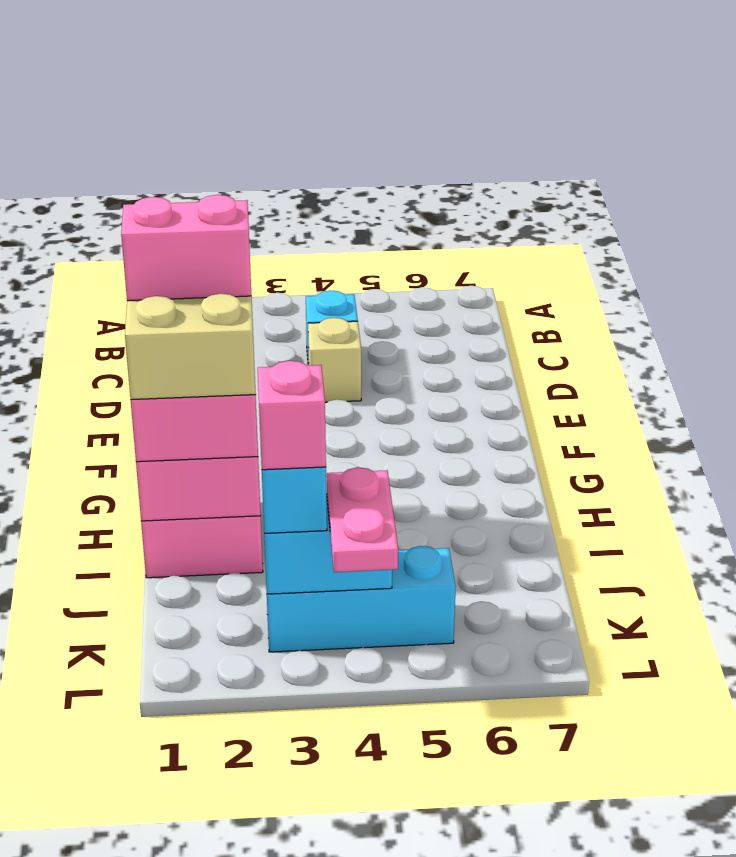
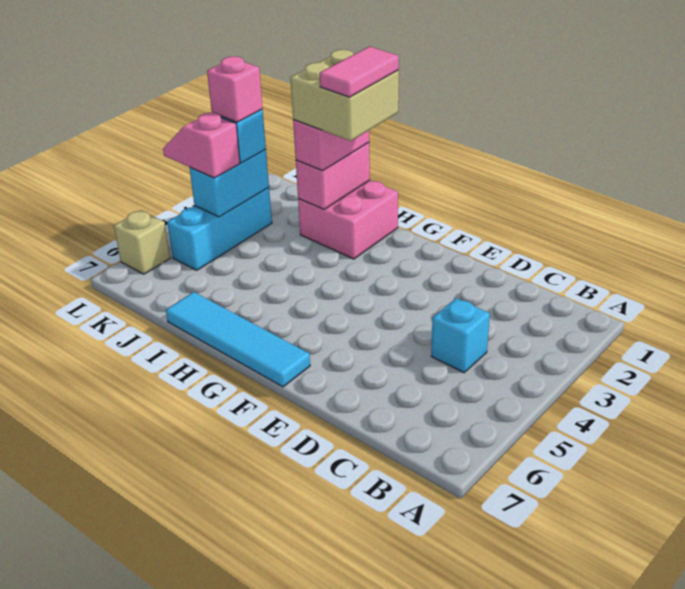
tan brick D4 level 1 -> tan brick L6 level 1
none -> cyan tile F7:I7 level 1
pink brick H1:H2 level 5 -> pink tile H1:H2 level 5
pink plate K4:L4 level 3 -> pink slope K4:L4 level 3 top K

